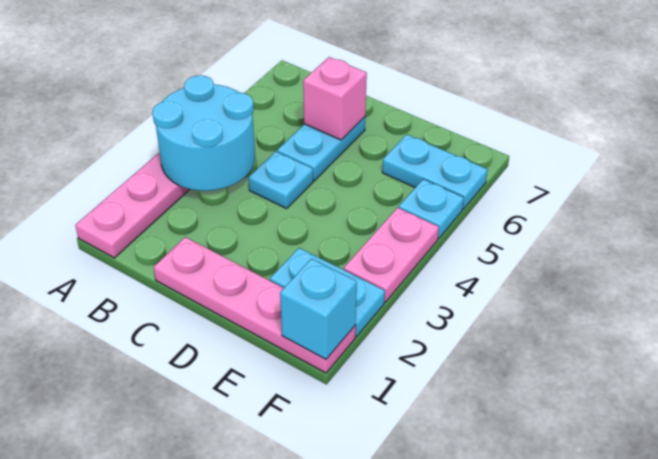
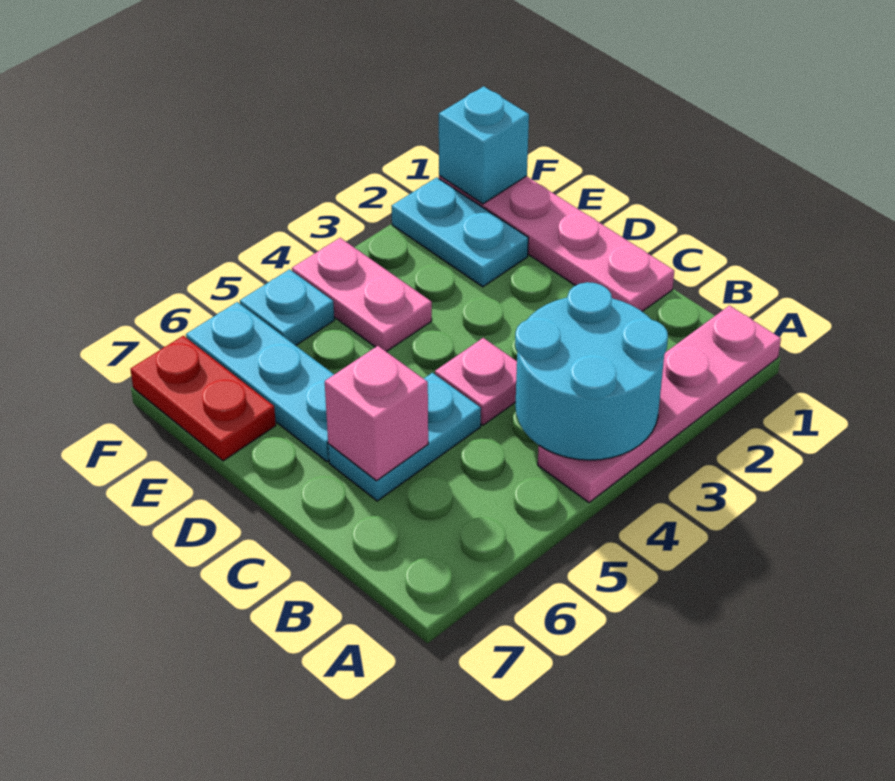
cyan plate C4 level 1 -> pink plate C4 level 1
cyan plate E6:F6 level 1 -> cyan plate D6:F6 level 1
none -> red plate E7:F7 level 1
pink plate F3:F4 level 1 -> pink plate E4:F4 level 1

